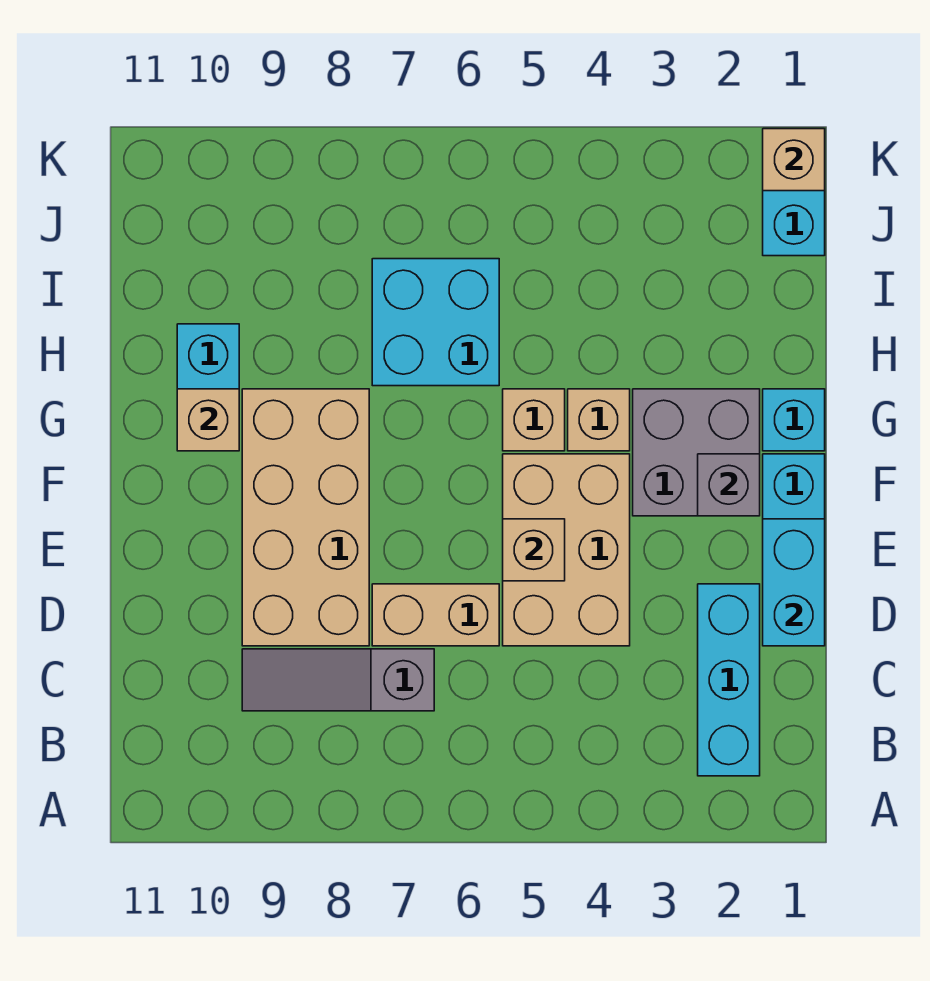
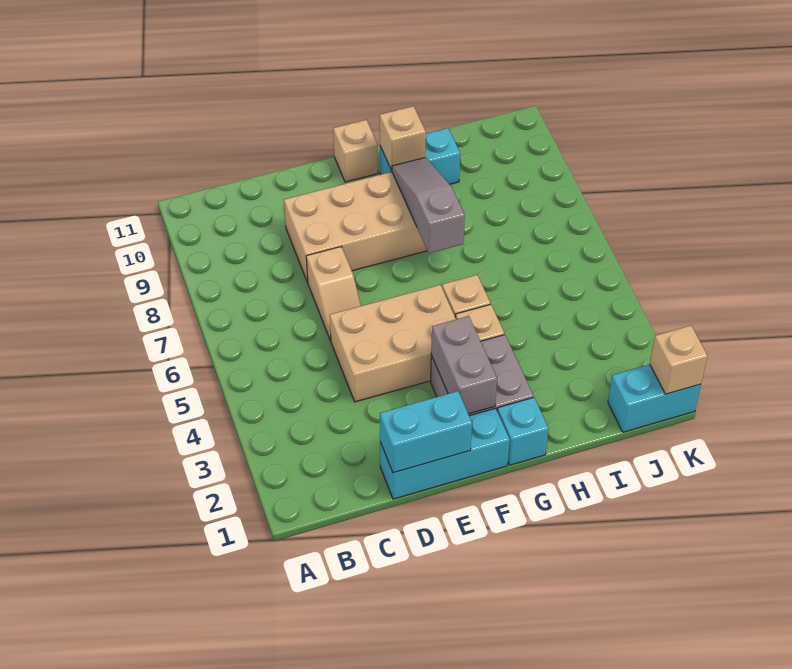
cyan brick B2:D2 level 1 -> none
grey slope C7:C9 level 1 top 7 -> grey slope G7:G9 level 2 top 7
tan brick D6:D7 level 1 -> tan slope D6:D7 level 1 top 7
tan brick E5 level 2 -> tan brick F11 level 1
grey brick F2 level 2 -> grey brick F2:F3 level 2
cyan brick H6:I7 level 1 -> none

